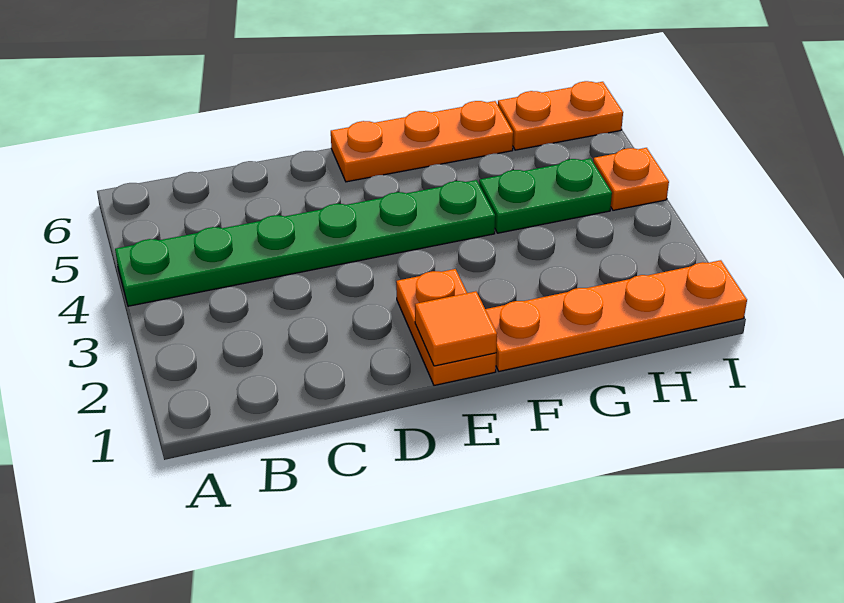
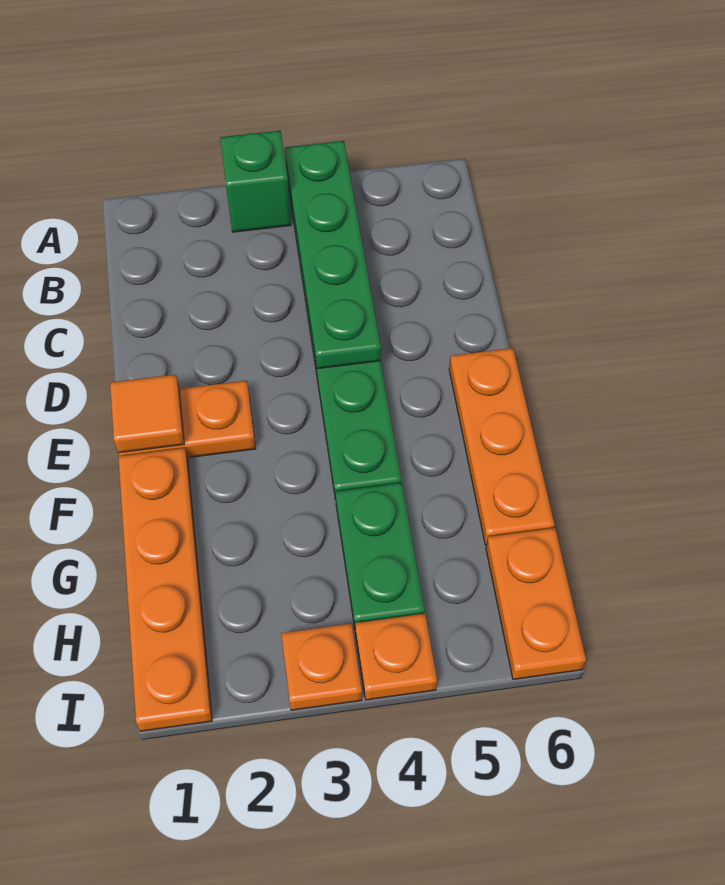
none -> green brick A3 level 1
none -> green plate A4:D4 level 2
none -> orange plate I3 level 1

